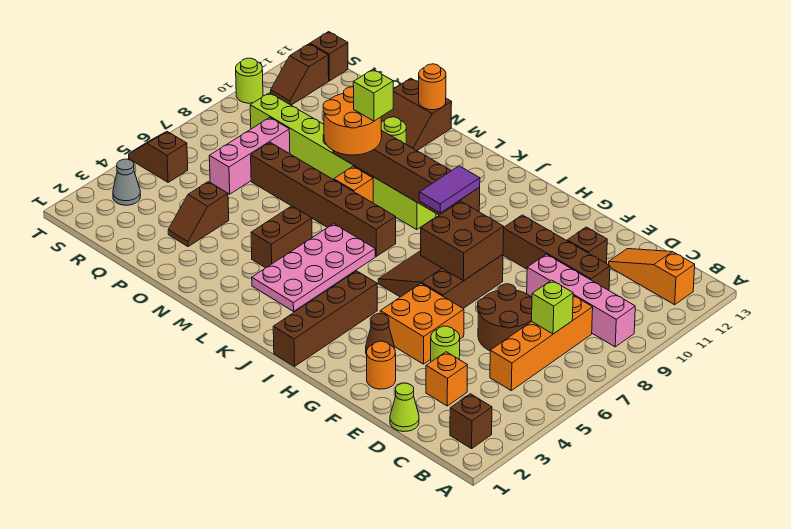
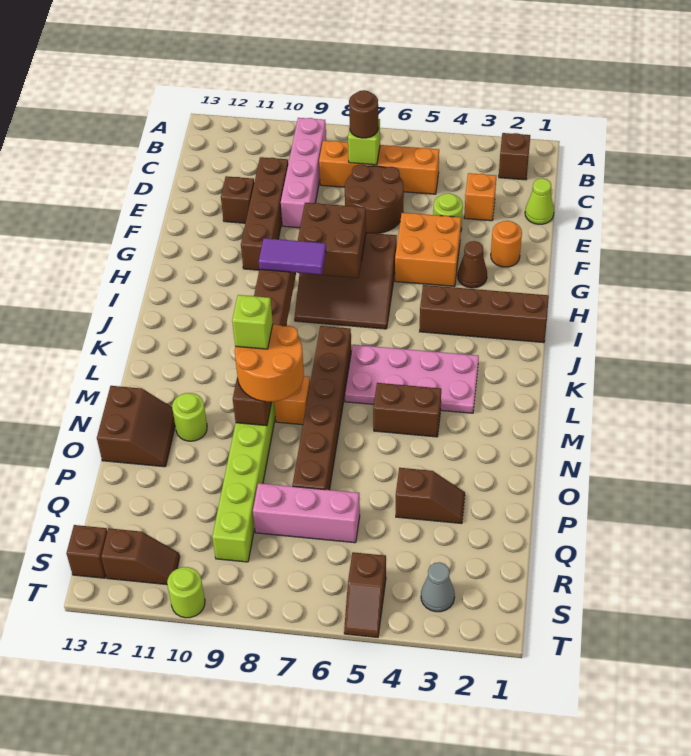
orange slope B12:D12 level 1 top B -> none
none -> brown round brick C7 level 3
orange round brick N13 level 2 -> none

